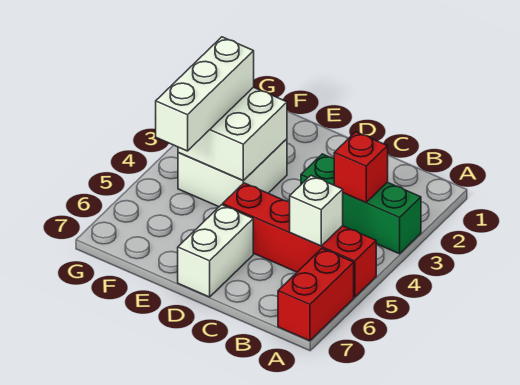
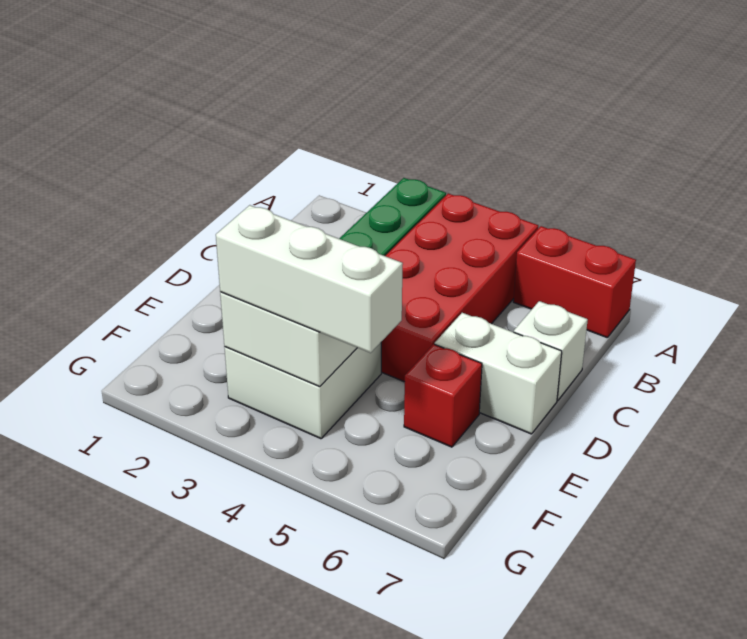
red brick A5:D5 level 1 -> red brick A4:D5 level 1
red brick B3 level 2 -> red brick E6 level 1
white brick B5 level 2 -> white brick C7 level 1

